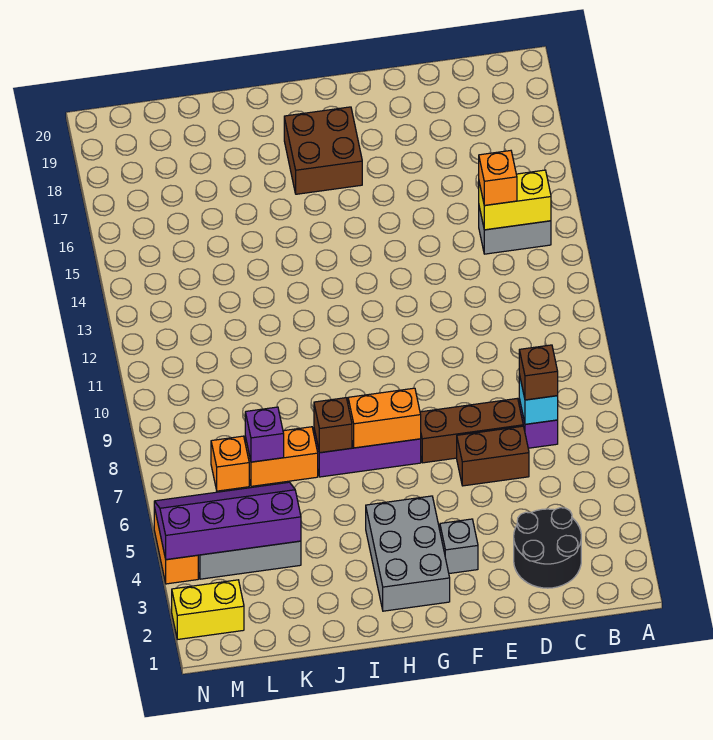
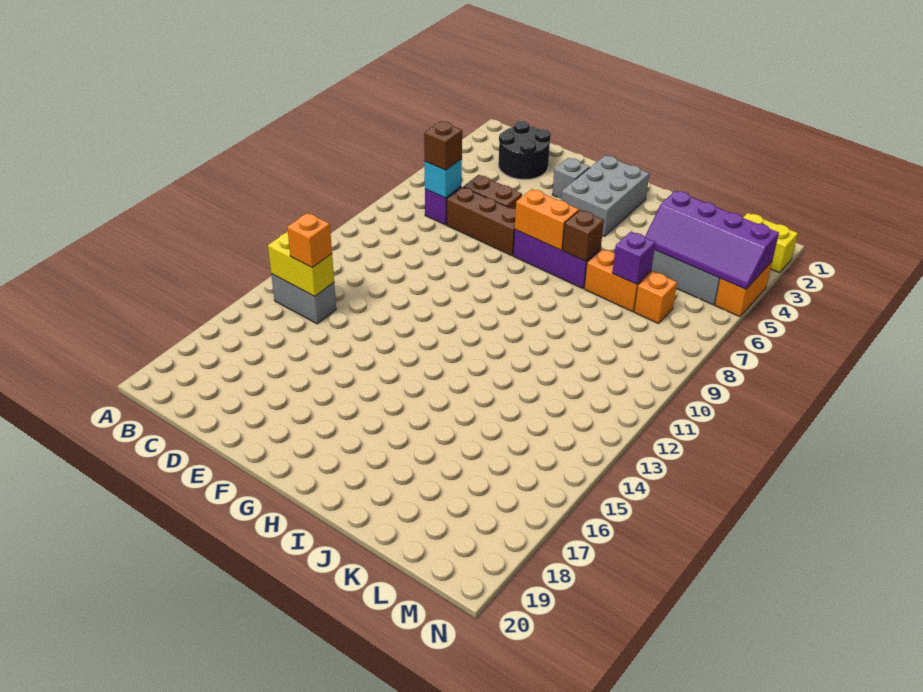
brown brick G17:H18 level 1 -> none

